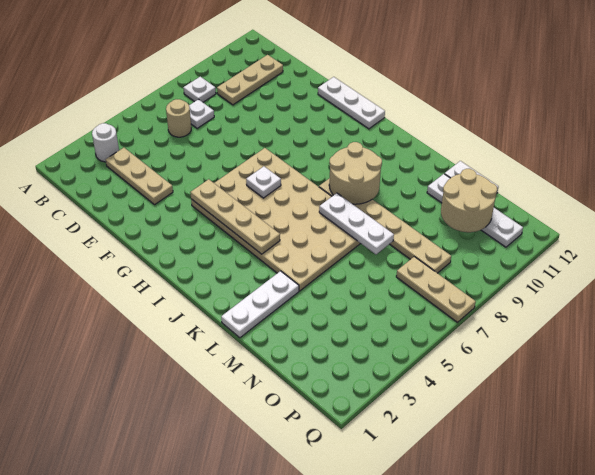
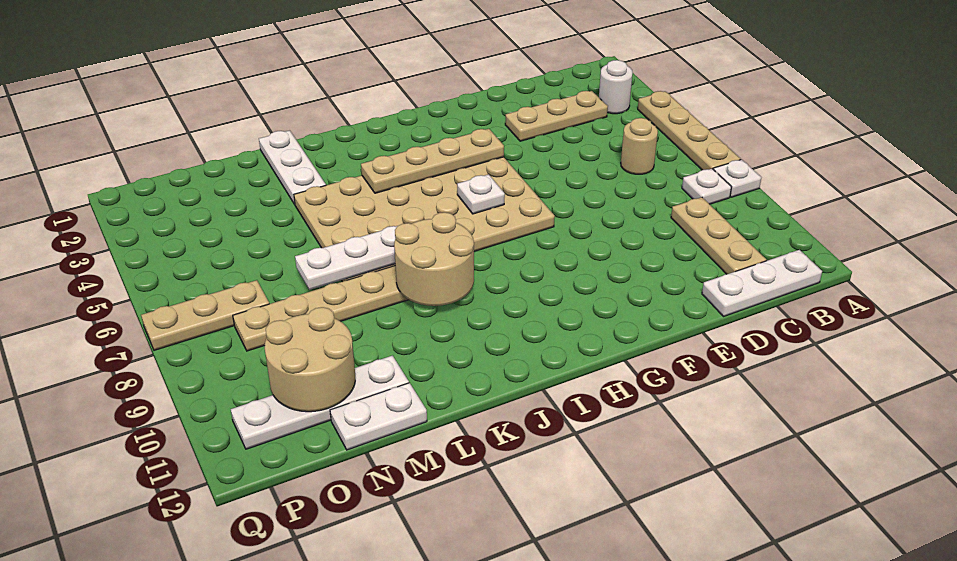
none -> tan plate A4:A7 level 1
white plate C7 level 1 -> white plate A8 level 1
white plate F12:H12 level 1 -> white plate B12:D12 level 1

